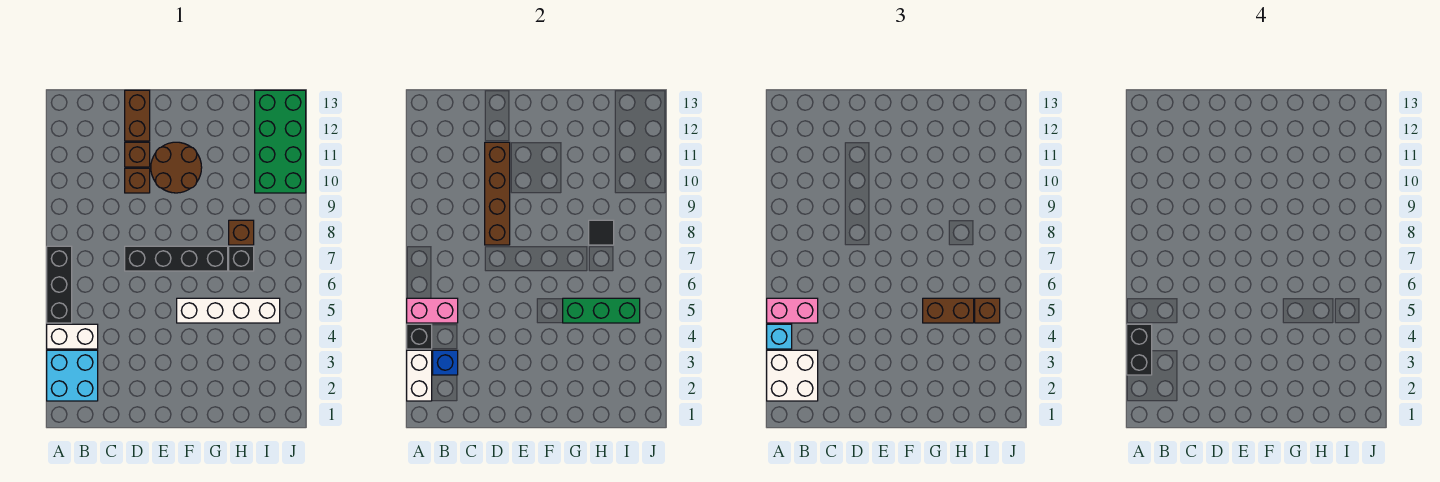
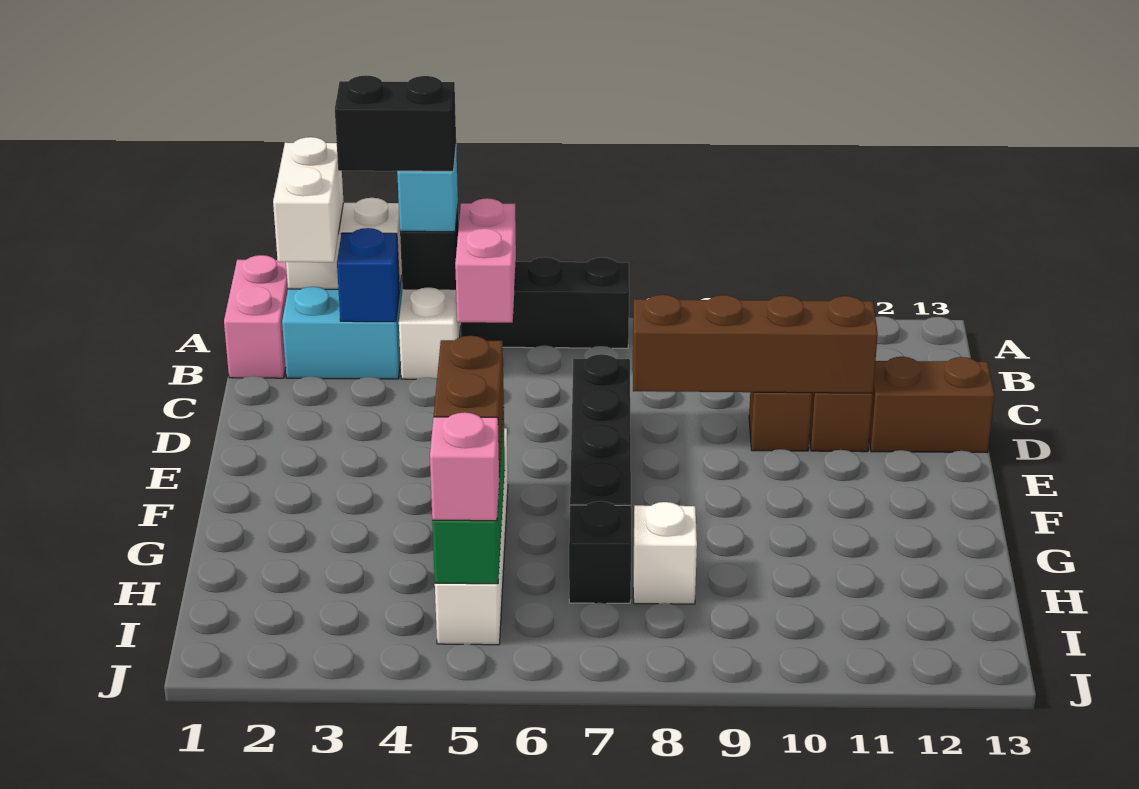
white brick A2:B3 level 3 -> white brick A2:B2 level 3
pink brick A5:B5 level 3 -> pink brick A1:B1 level 1
brown round brick E10:F11 level 1 -> none
brown brick H8 level 1 -> white brick H8 level 1
black tile H8 level 2 -> none
brown brick I5 level 3 -> pink brick I5 level 3
green brick I10:J13 level 1 -> none

